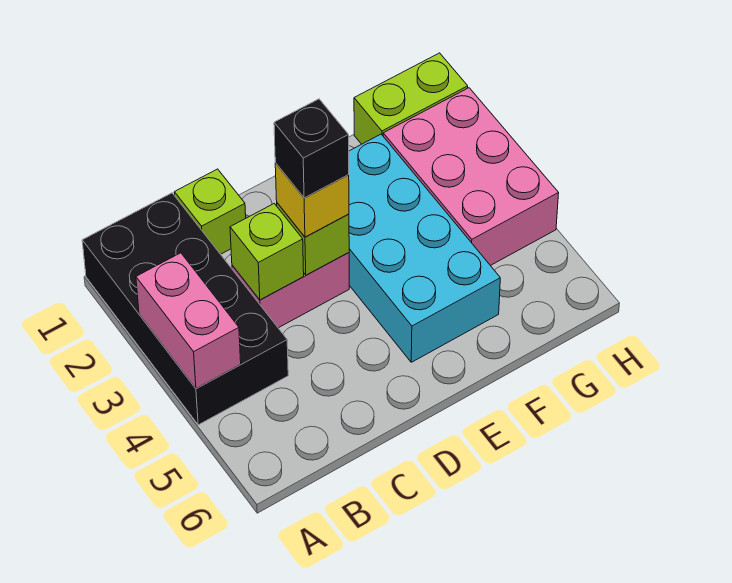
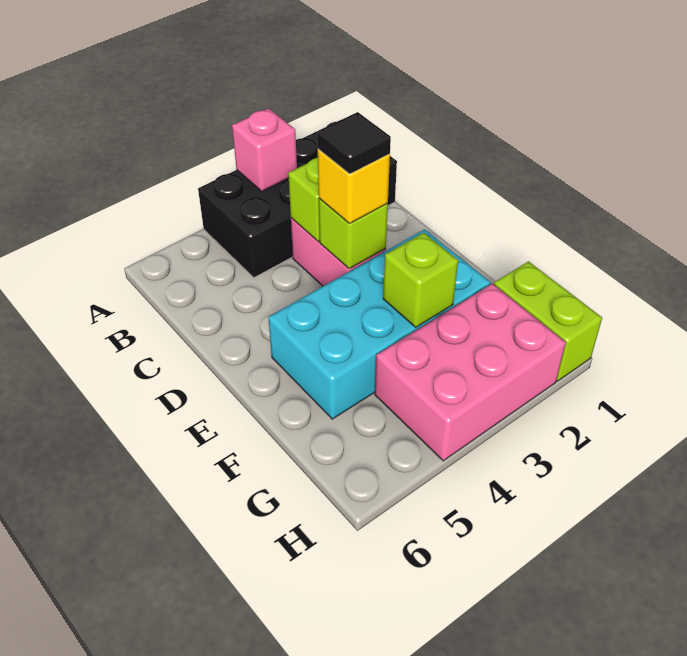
pink brick A3:A4 level 2 -> pink brick A3 level 2
lime brick C1 level 1 -> lime brick F3 level 2
black brick D3 level 4 -> black tile D3 level 4

